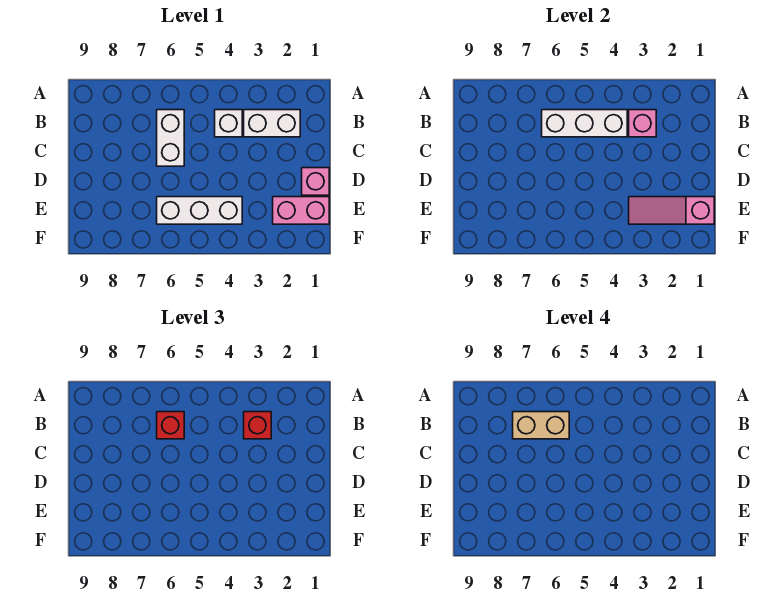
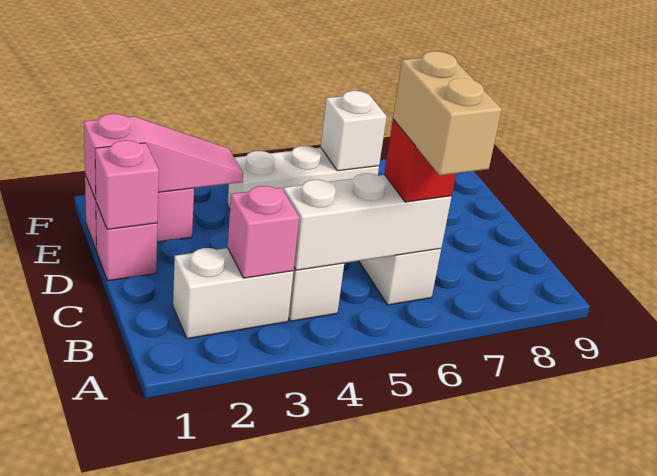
red brick B3 level 3 -> none
tan brick B6:B7 level 4 -> tan brick A6:B6 level 4
none -> pink brick D1 level 2
none -> white brick E6 level 2

